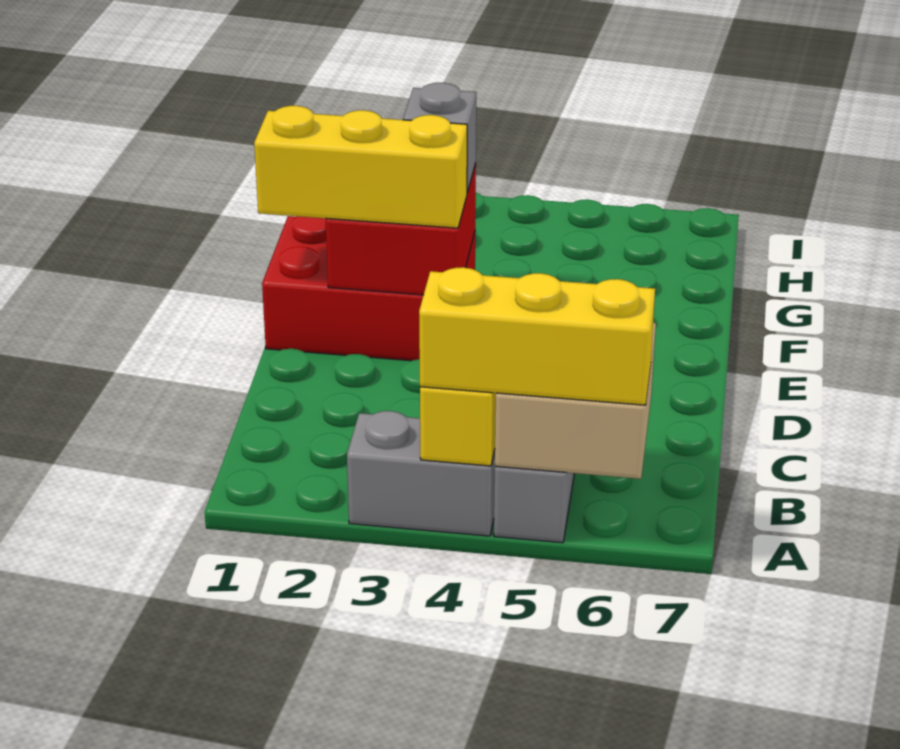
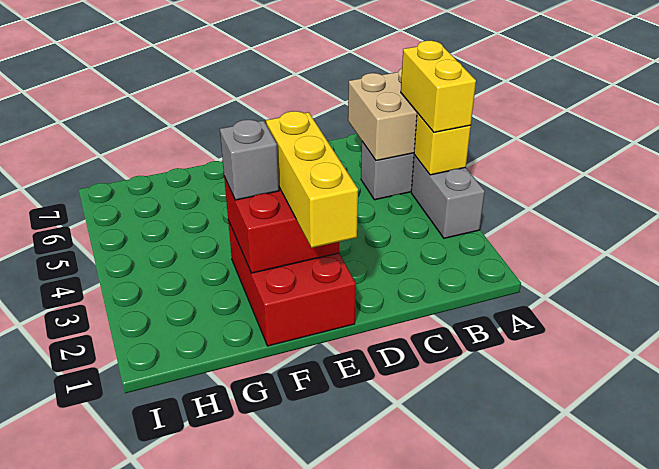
yellow brick A4:A6 level 3 -> yellow brick A4:A5 level 3

